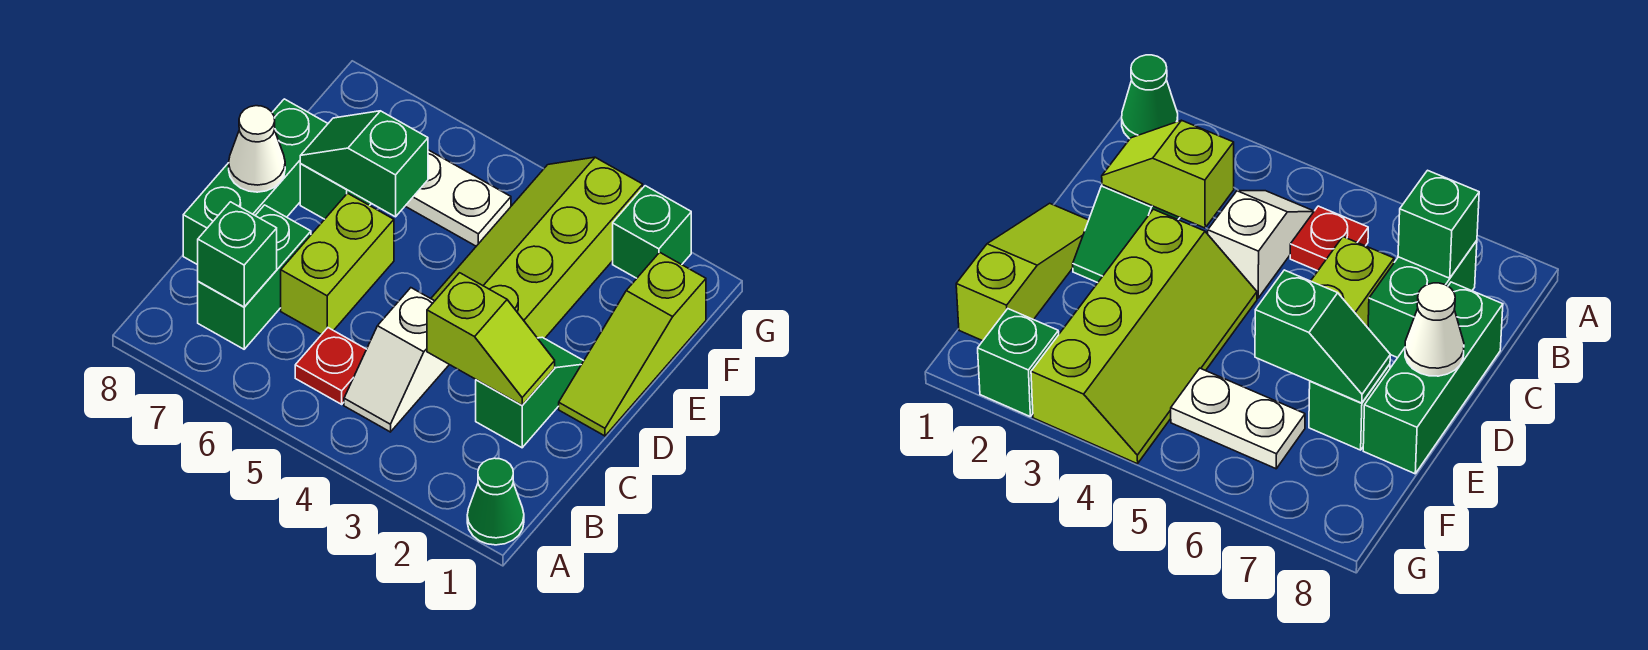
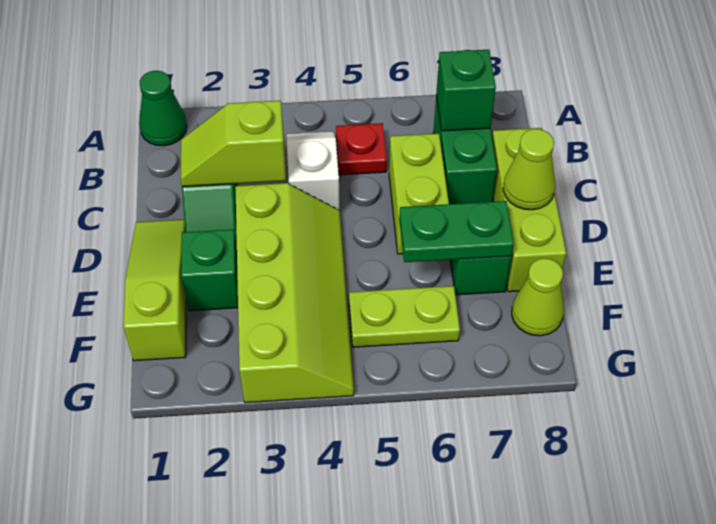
green brick C8:E8 level 1 -> lime brick C8:E8 level 1
white cone D8 level 2 -> lime cone D8 level 2
green slope E6:E7 level 2 top 6 -> green plate E6:E7 level 2
white plate F5:F6 level 1 -> lime plate F5:F6 level 1
none -> lime cone F8 level 1
green brick G2 level 1 -> green brick E2 level 1

